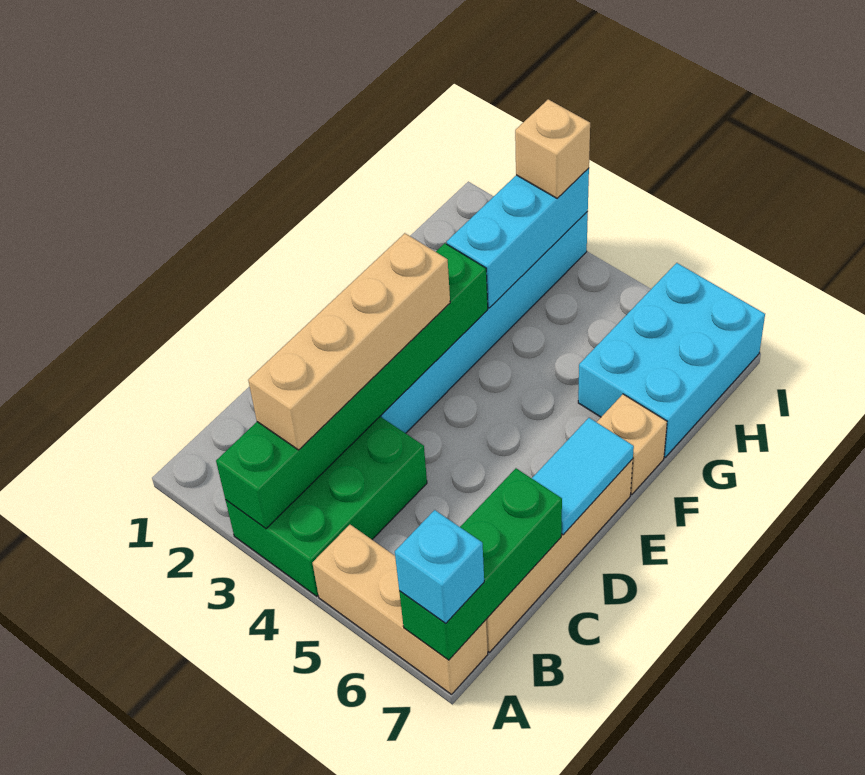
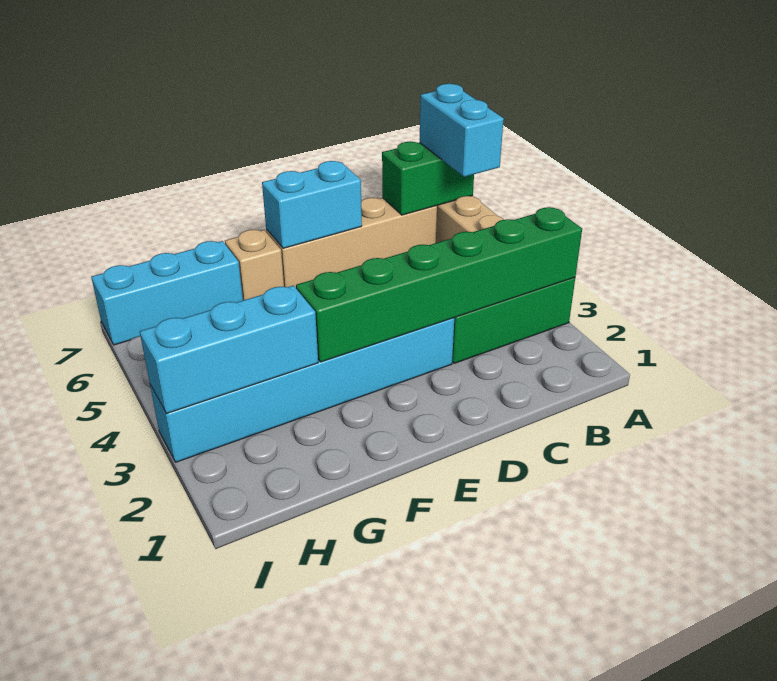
green brick A7:C7 level 2 -> green brick A7:B7 level 2
cyan brick A7 level 3 -> cyan brick A6:A7 level 3
tan brick B3:E3 level 3 -> none
cyan tile D7:E7 level 2 -> cyan brick D7:E7 level 2
cyan brick G6:I7 level 1 -> cyan brick G7:I7 level 1
tan brick I3 level 3 -> none

